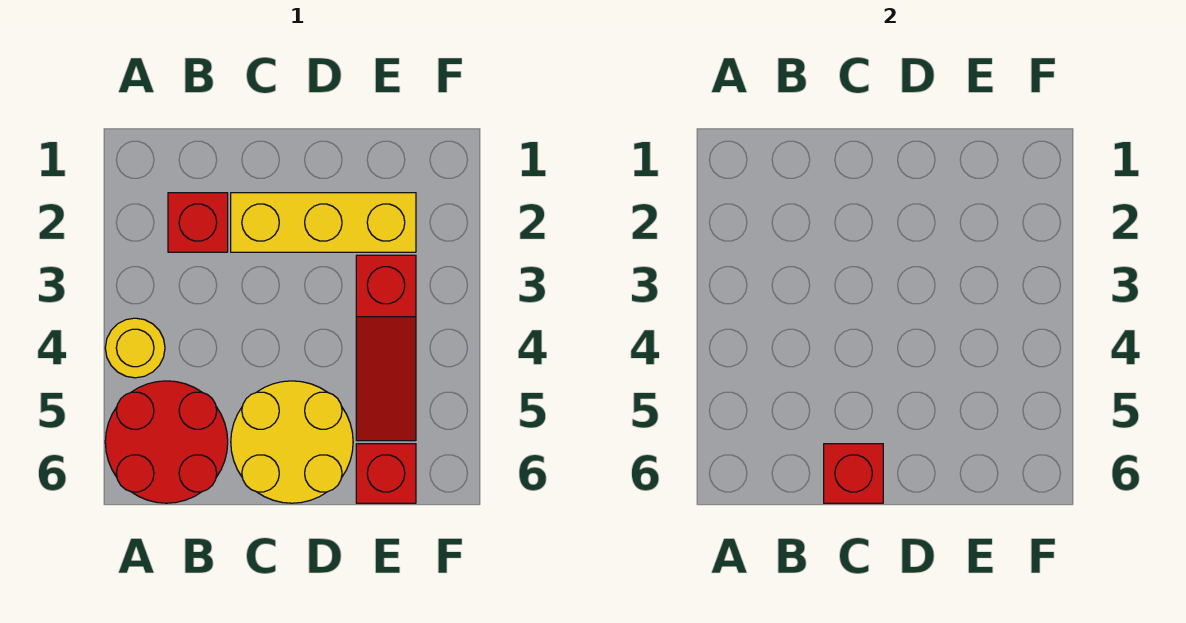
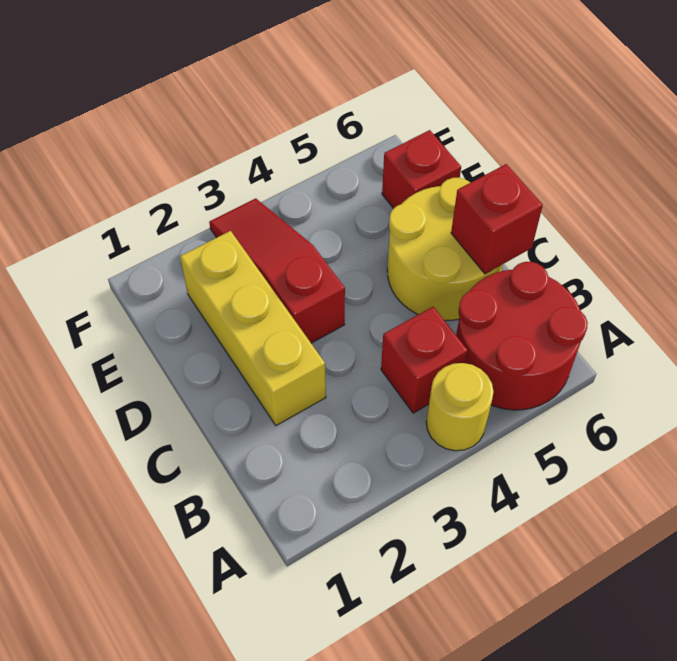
red brick B2 level 1 -> red brick B4 level 1
red slope E3:E5 level 1 top 3 -> red slope D3:F3 level 1 top D

